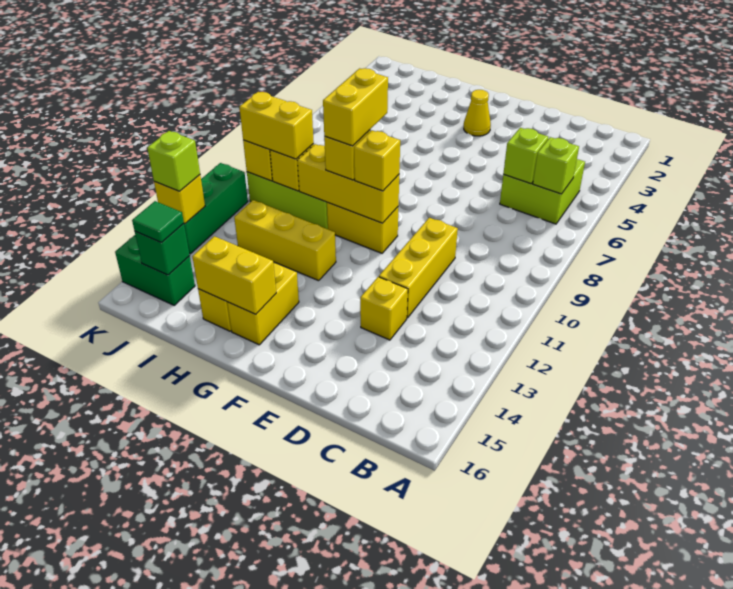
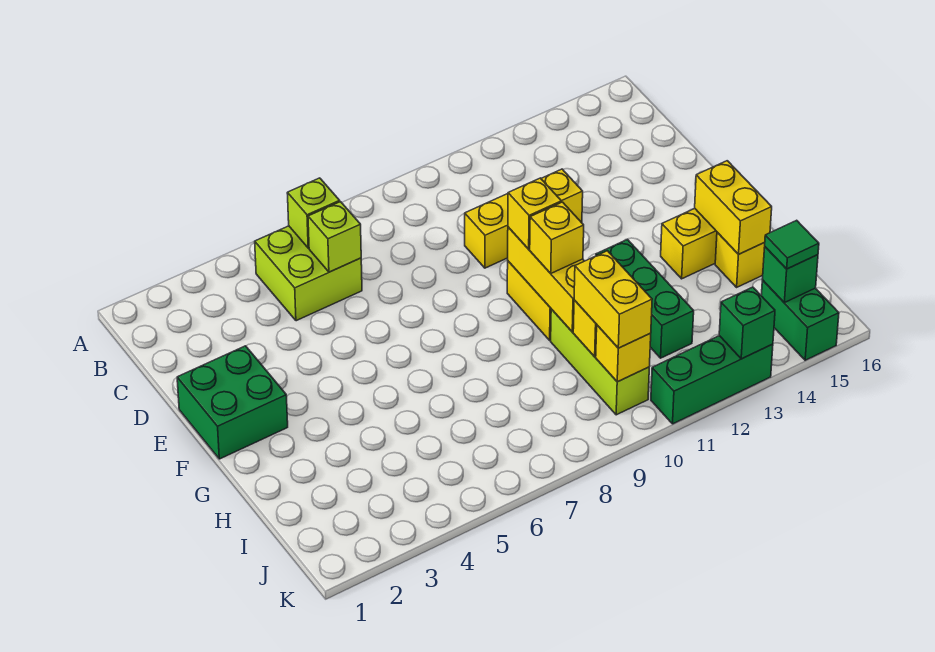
yellow brick D13 level 1 -> none
none -> green brick E1:F2 level 1
yellow cone F3 level 1 -> none
yellow brick G9:G10 level 4 -> none
yellow brick G12:I12 level 1 -> green brick G12:I12 level 1
yellow brick K13 level 2 -> green brick K13 level 2
lime brick K13 level 3 -> none

